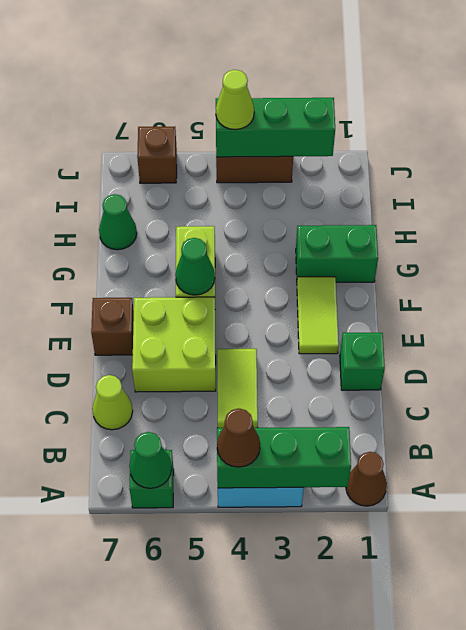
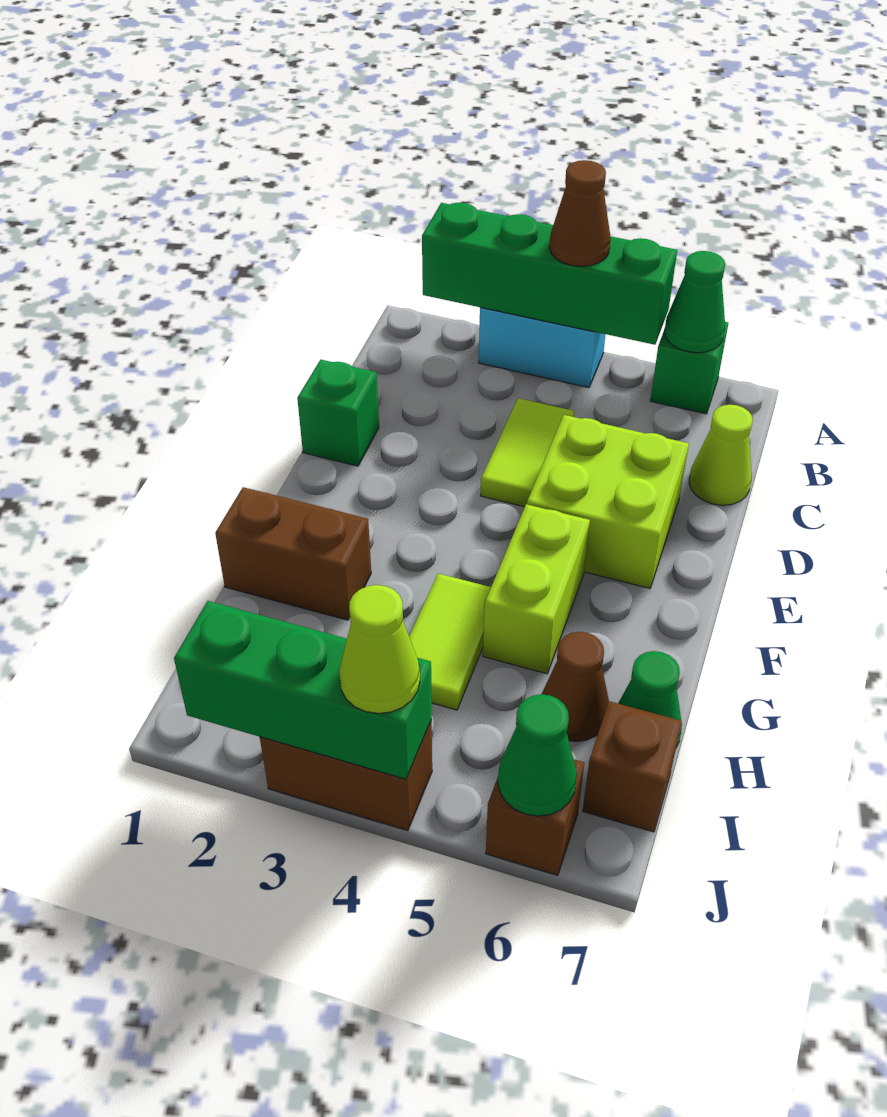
brown cone A1 level 1 -> brown cone H6 level 1
green brick A2:A4 level 2 -> green brick A2:A5 level 2
lime tile E2:F2 level 1 -> lime tile G4:H4 level 1
brown brick E7 level 1 -> brown brick I7 level 1
green cone F5 level 2 -> green cone J6 level 2
green brick G1:G2 level 1 -> brown brick G1:G2 level 1

